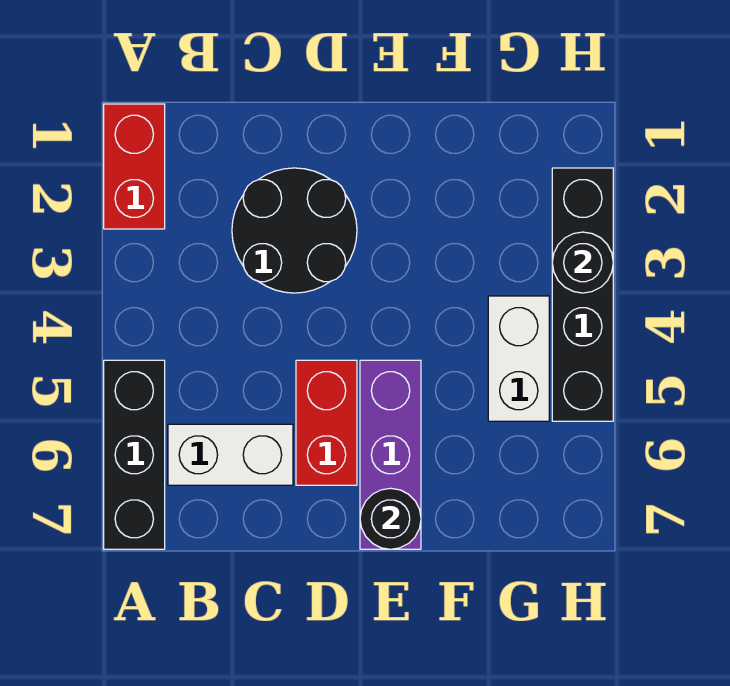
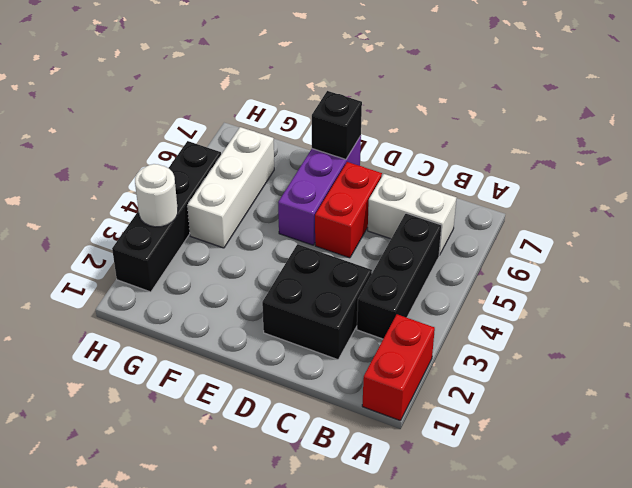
black brick A5:A7 level 1 -> black brick B3:B5 level 1
black round brick C2:D3 level 1 -> black brick C2:D3 level 1
black round brick E7 level 2 -> black brick E7 level 2
white brick G4:G5 level 1 -> white brick G4:G6 level 1
black round brick H3 level 2 -> white round brick H3 level 2

